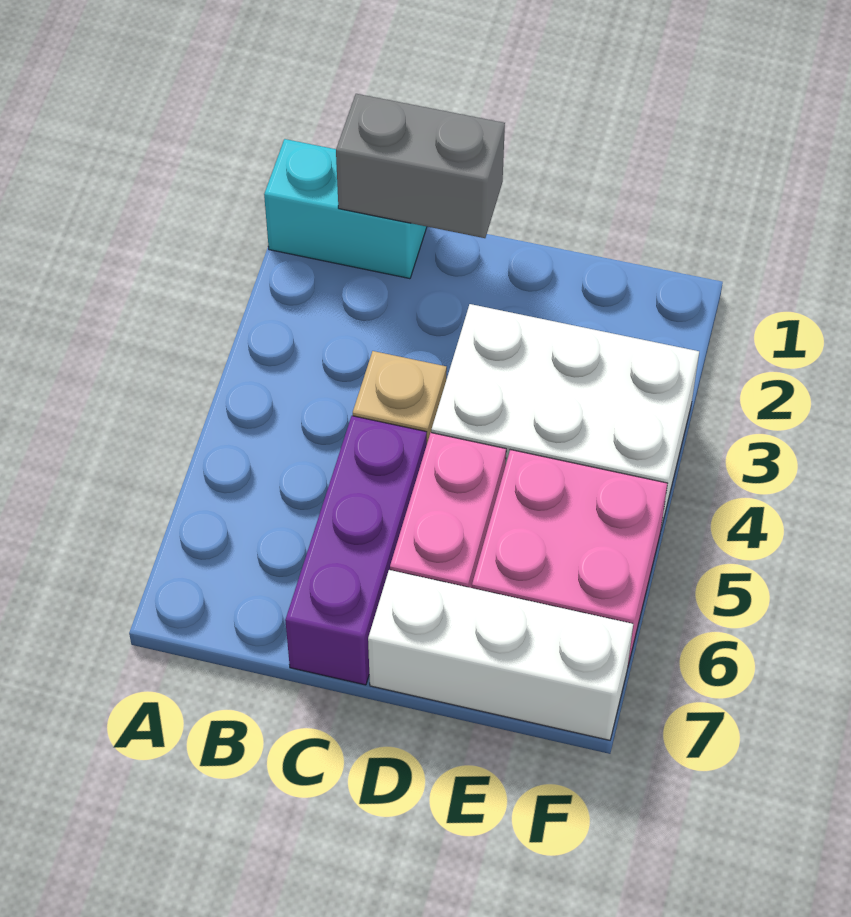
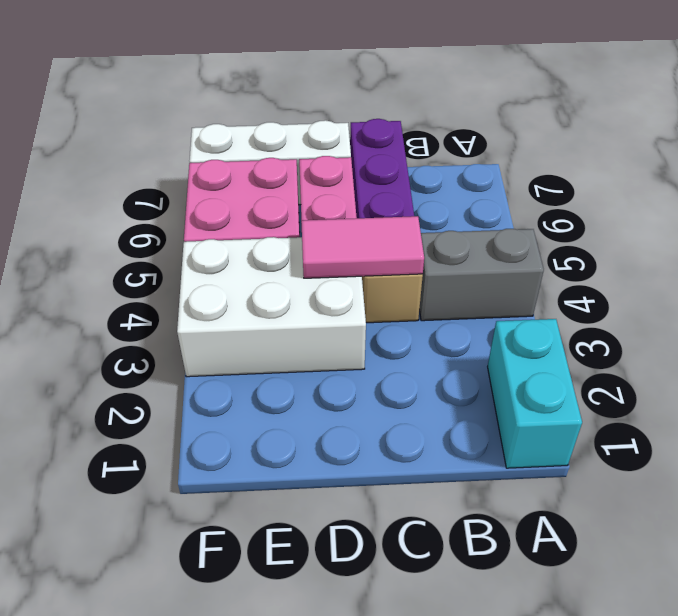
cyan brick A1:B1 level 1 -> cyan brick A1:A2 level 1
grey brick B1:C1 level 2 -> grey brick A4:B4 level 1
none -> pink tile C4:D4 level 2

